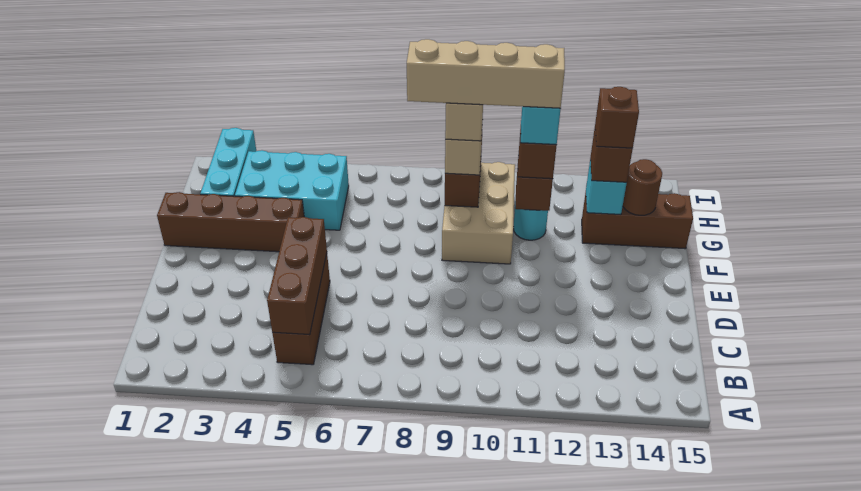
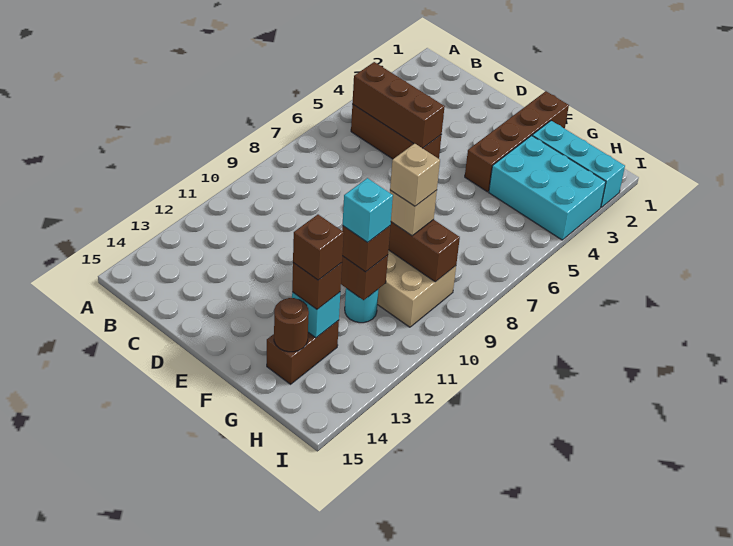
cyan brick G3:H5 level 1 -> cyan brick G3:I4 level 1
tan brick G8:G11 level 5 -> none
brown brick G13:G15 level 1 -> brown brick G13:G14 level 1

